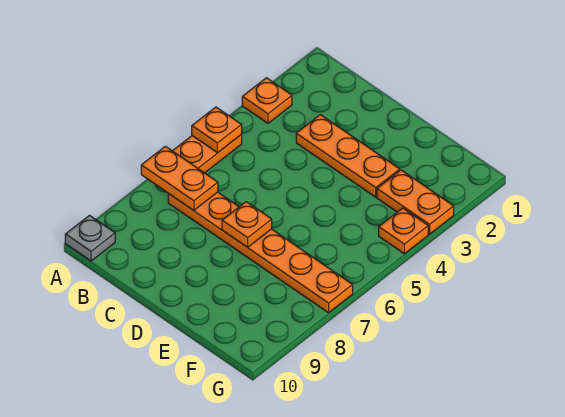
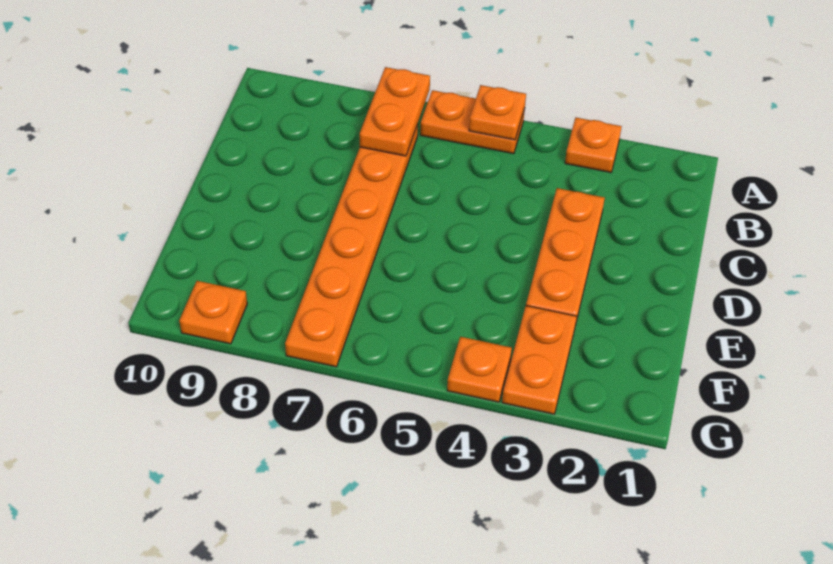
grey plate A10 level 1 -> none
orange plate D7 level 2 -> orange plate G9 level 1

